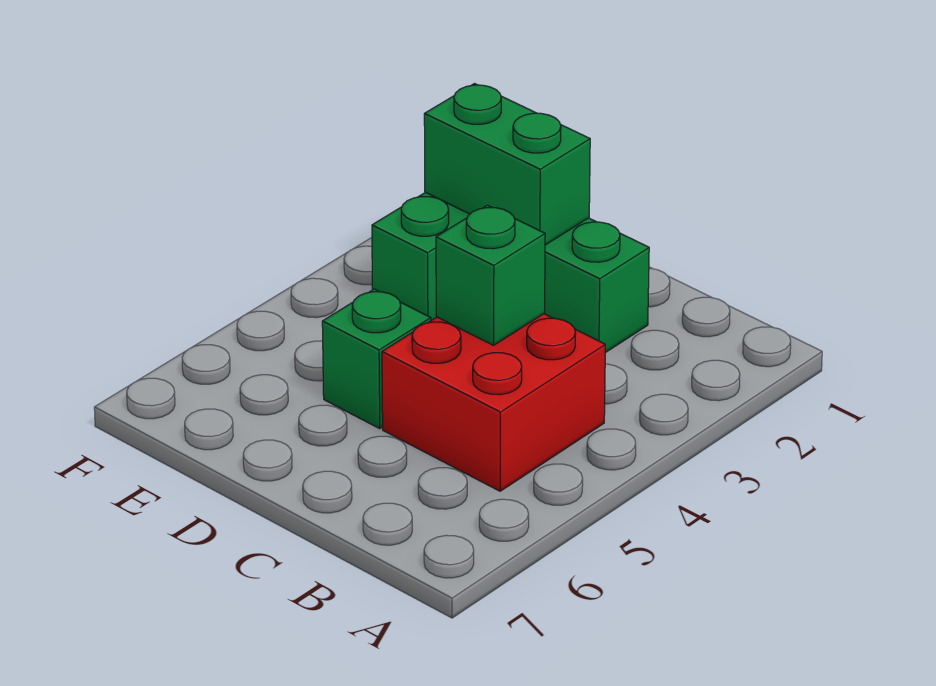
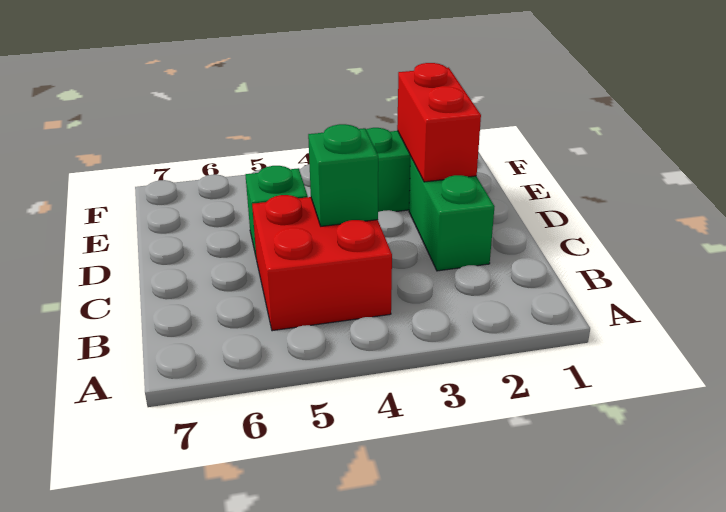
green brick D2:E2 level 2 -> red brick D2:E2 level 2

